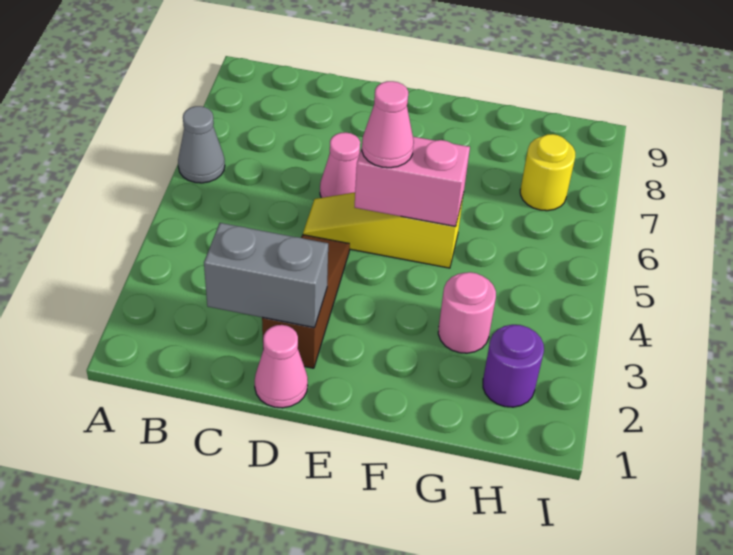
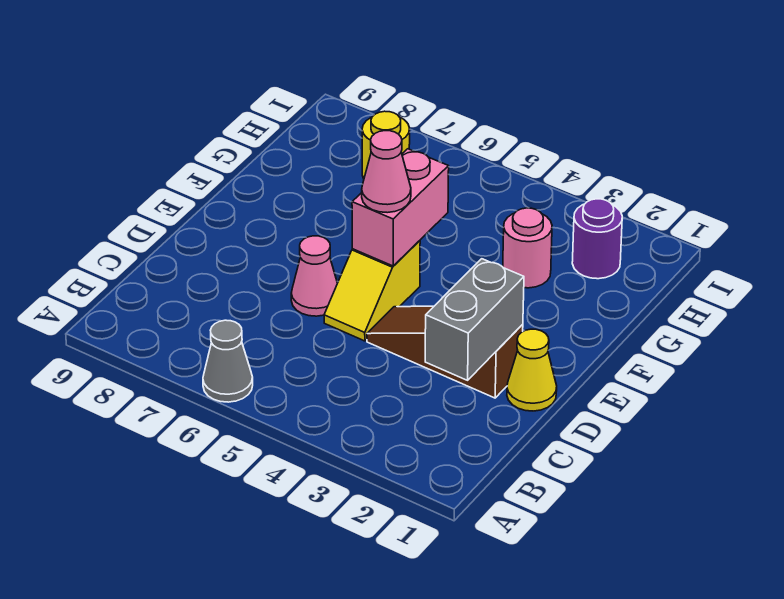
pink cone D1 level 1 -> yellow cone D1 level 1
yellow slope D5:F5 level 1 top F -> yellow slope D5:E5 level 1 top E

